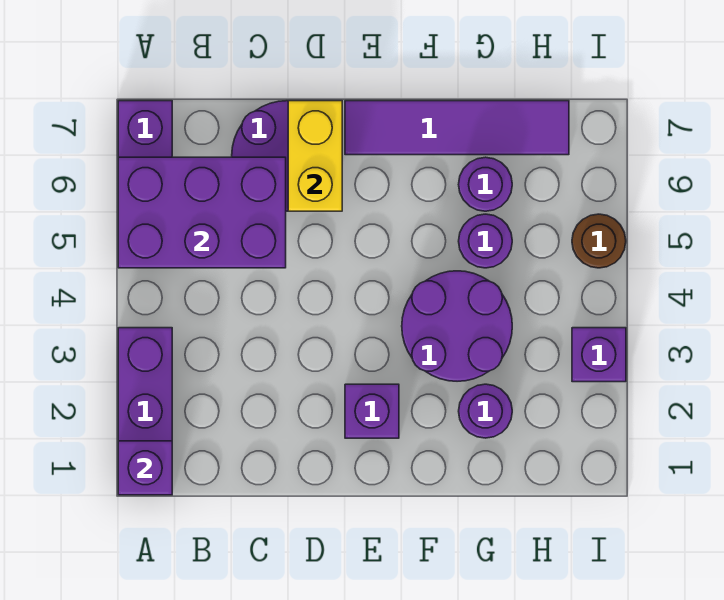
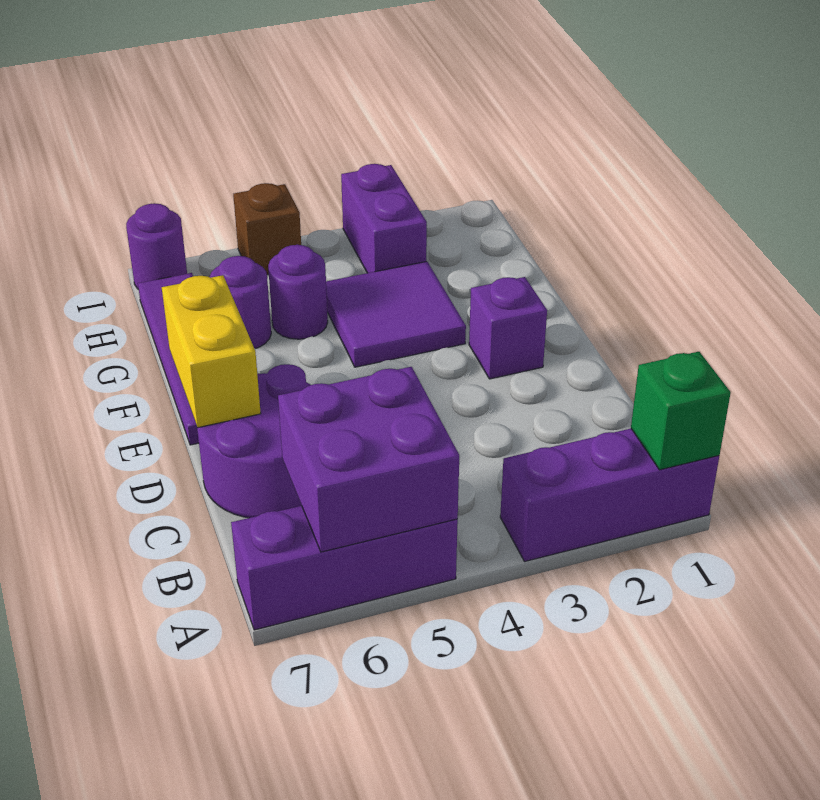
purple brick A1 level 2 -> green brick A1 level 2
purple brick A5:C6 level 2 -> purple brick A5:B6 level 2
yellow brick D6:D7 level 2 -> yellow brick D7:E7 level 2
purple round brick F3:G4 level 1 -> purple tile F3:G4 level 1
purple round brick G2 level 1 -> purple round brick I7 level 1
purple brick I3 level 1 -> purple brick H3:I3 level 1
brown round brick I5 level 1 -> brown brick I5 level 1

